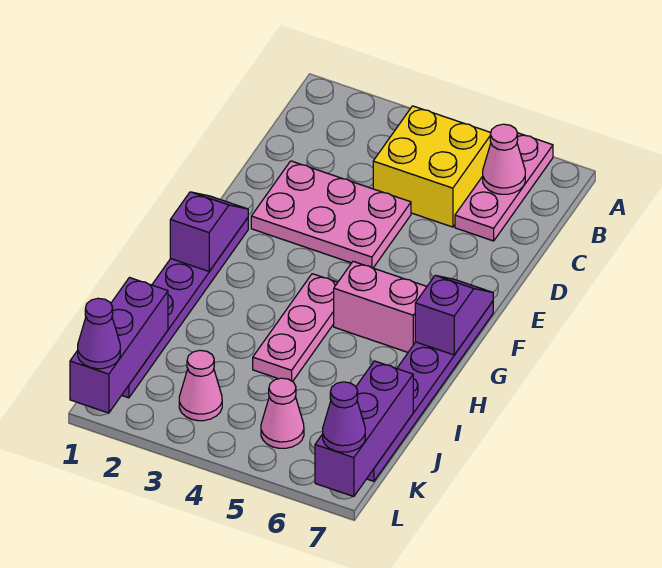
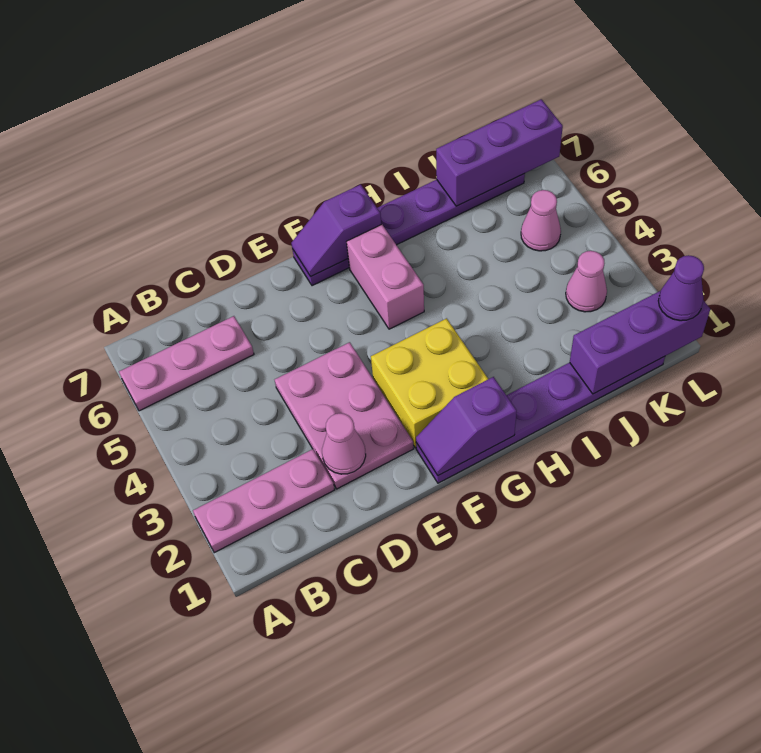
yellow brick B4:C5 level 1 -> yellow brick F2:G3 level 1
pink cone B6 level 2 -> pink cone D2 level 2
pink plate G4:I4 level 1 -> pink plate A2:C2 level 1
purple cone L7 level 3 -> none

